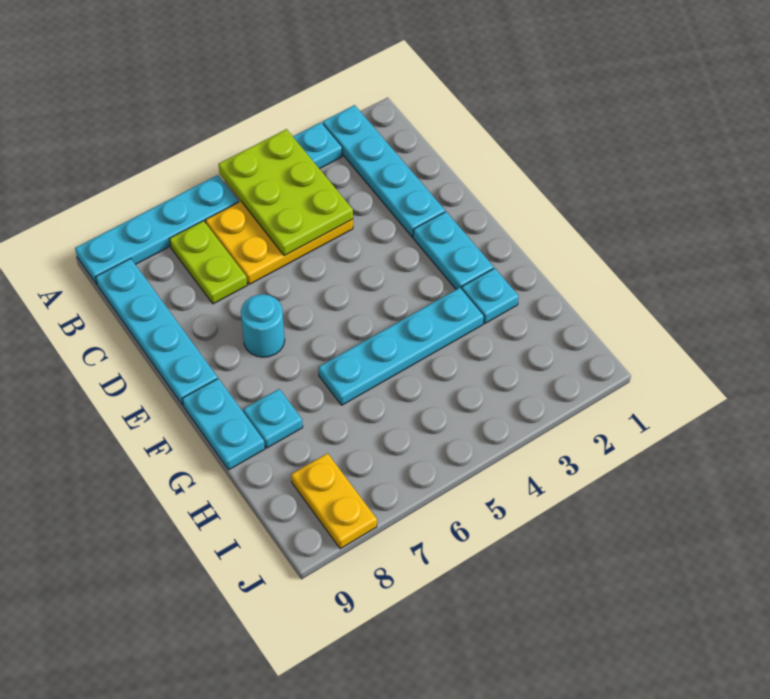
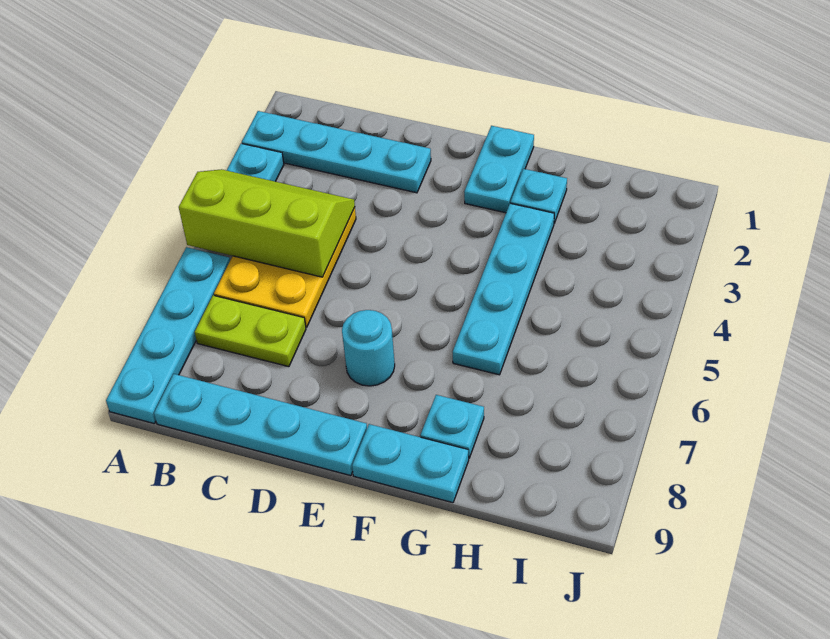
lime plate A4:C5 level 2 -> lime slope A4:C5 level 2 top 5
cyan plate E2:F2 level 1 -> cyan plate F1:F2 level 1
yellow plate I8:J8 level 1 -> none

